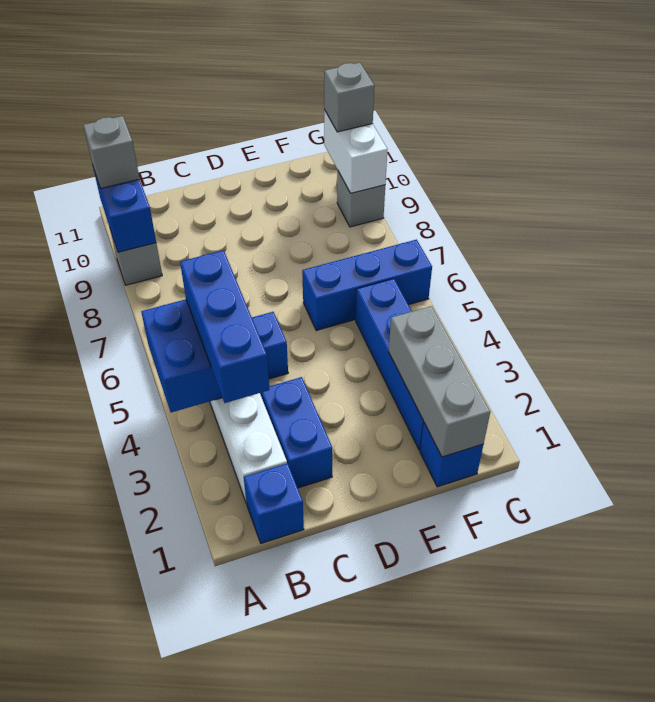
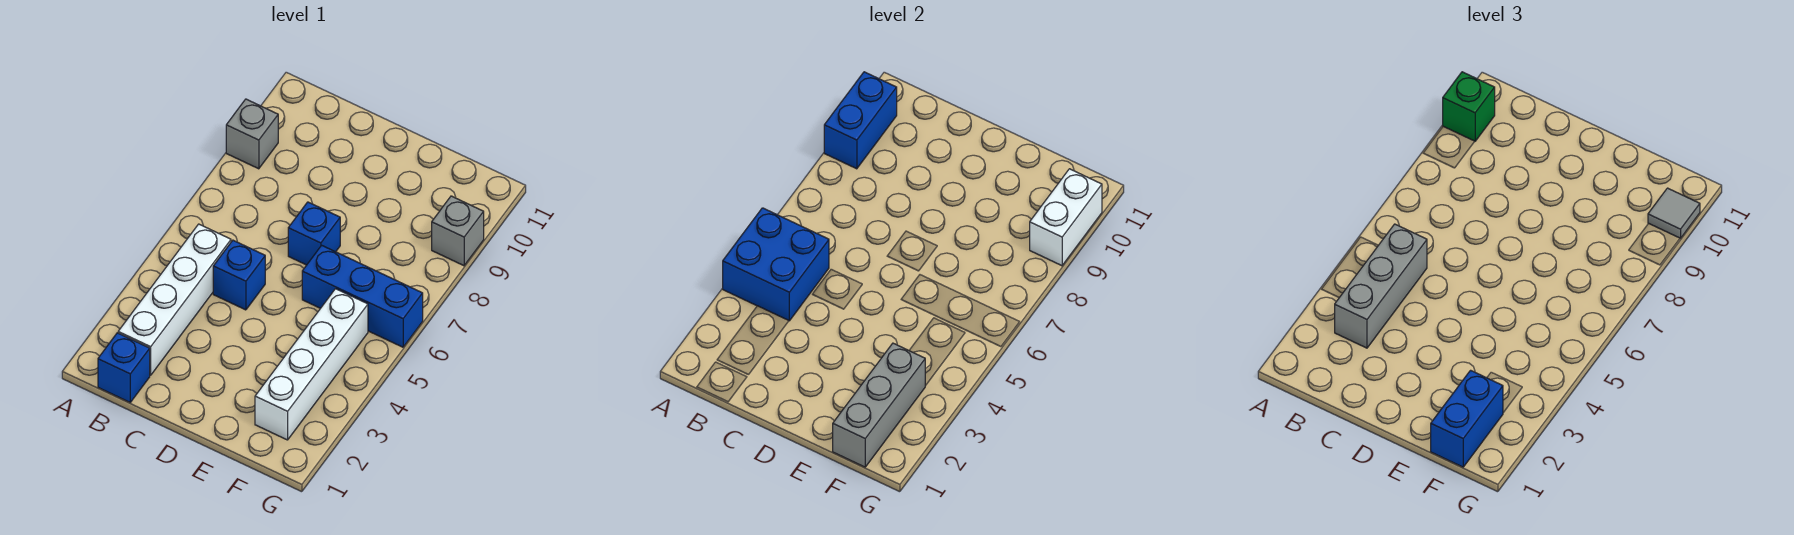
grey brick A10 level 3 -> green brick A10 level 3
blue brick B3:B5 level 3 -> grey brick B3:B5 level 3
blue brick C2:C3 level 1 -> blue brick F1:F2 level 3
blue brick F1 level 1 -> blue brick D7 level 1
blue brick F2:F5 level 1 -> white brick F2:F5 level 1
grey brick G10 level 3 -> grey tile G10 level 3

